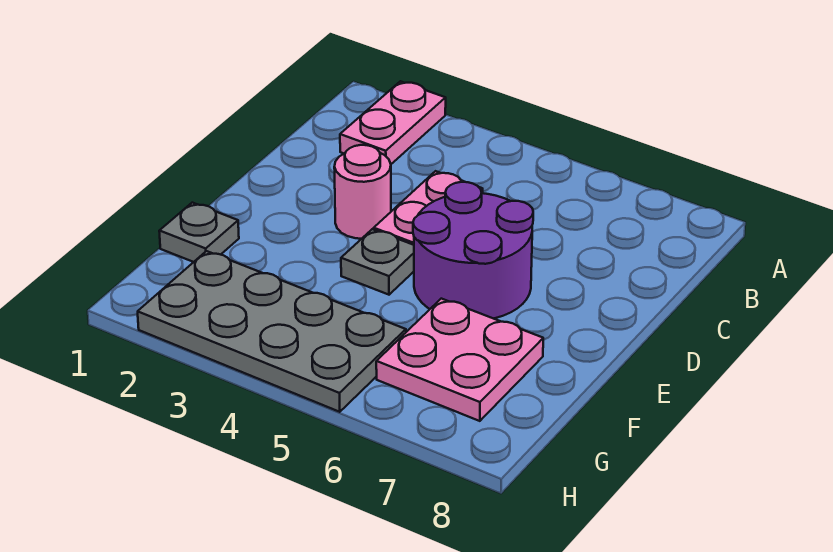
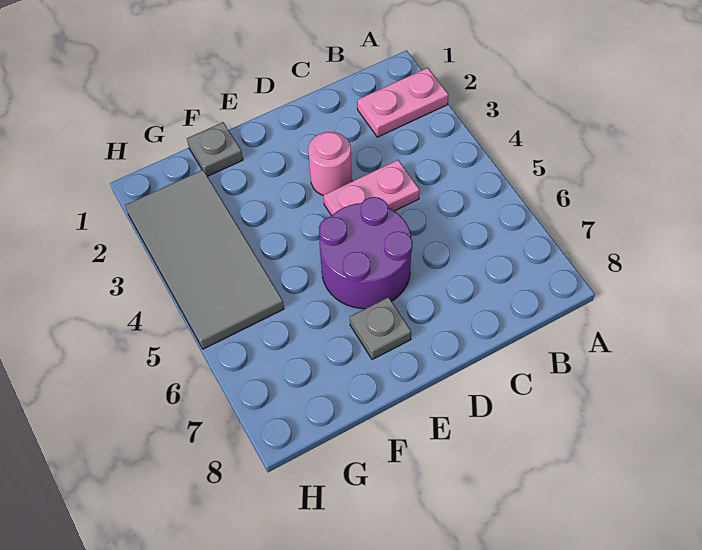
grey plate E4 level 1 -> grey plate E7 level 1
pink plate F6:G7 level 1 -> none
grey plate G2:H5 level 1 -> grey tile G2:H5 level 1

